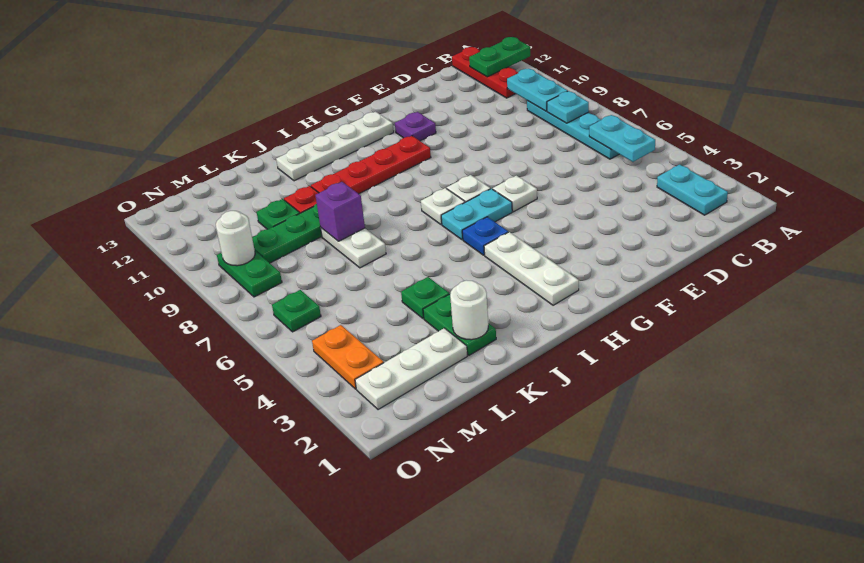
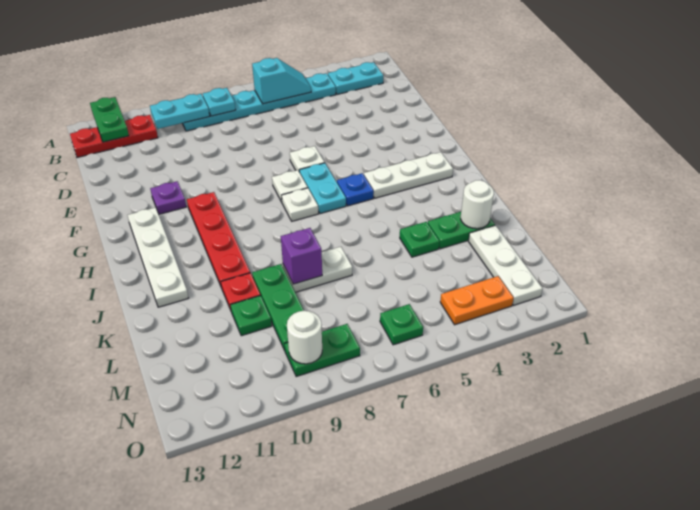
cyan plate B5:B6 level 2 -> cyan slope B5:B6 level 2 top 6
cyan plate B6:B9 level 1 -> cyan plate B4:B9 level 1

